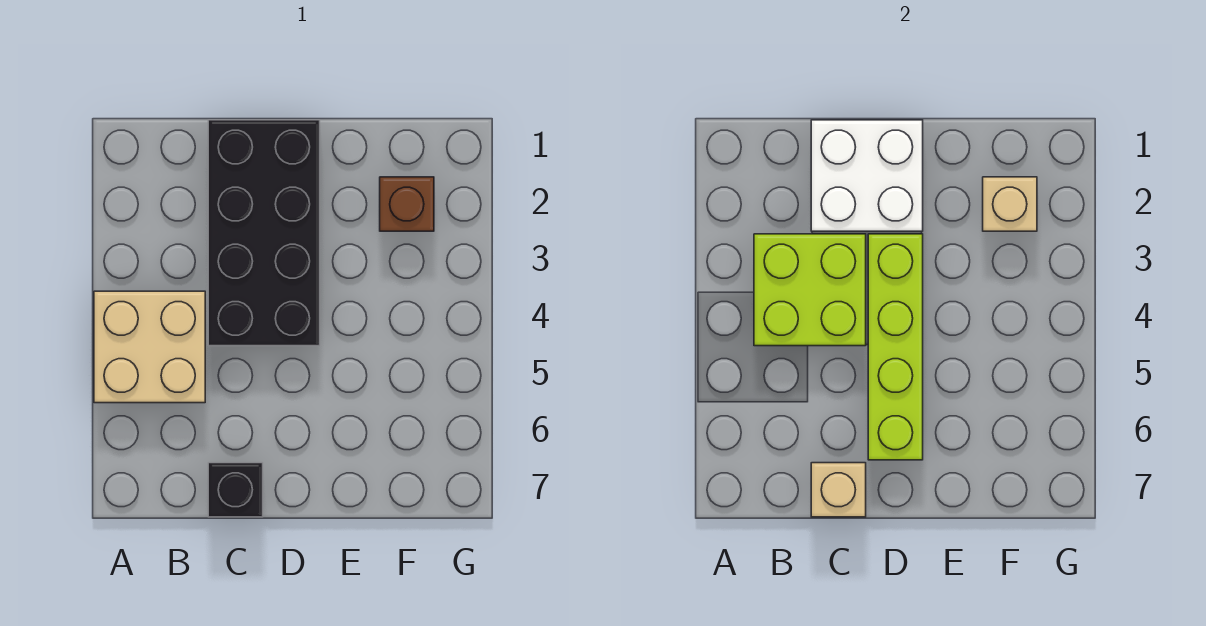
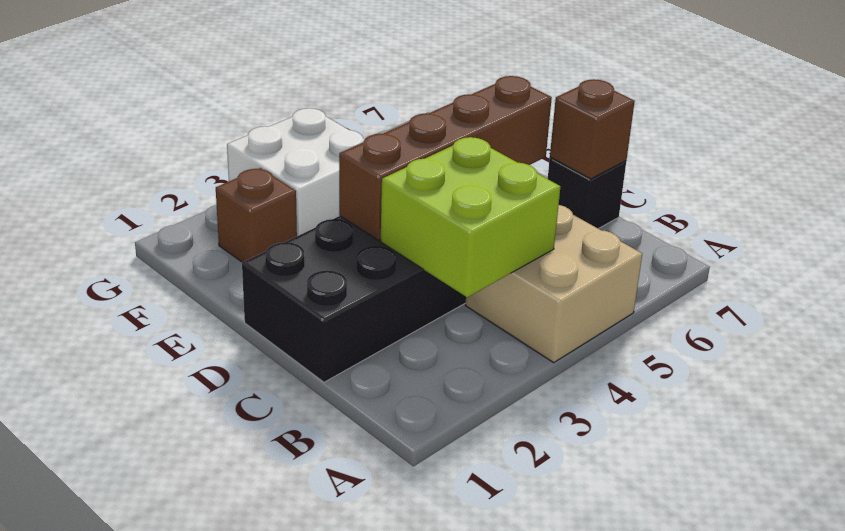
white brick C1:D2 level 2 -> white brick F3:G4 level 1
tan brick C7 level 2 -> brown brick C7 level 2
lime brick D3:D6 level 2 -> brown brick D3:D6 level 2
tan brick F2 level 2 -> none

